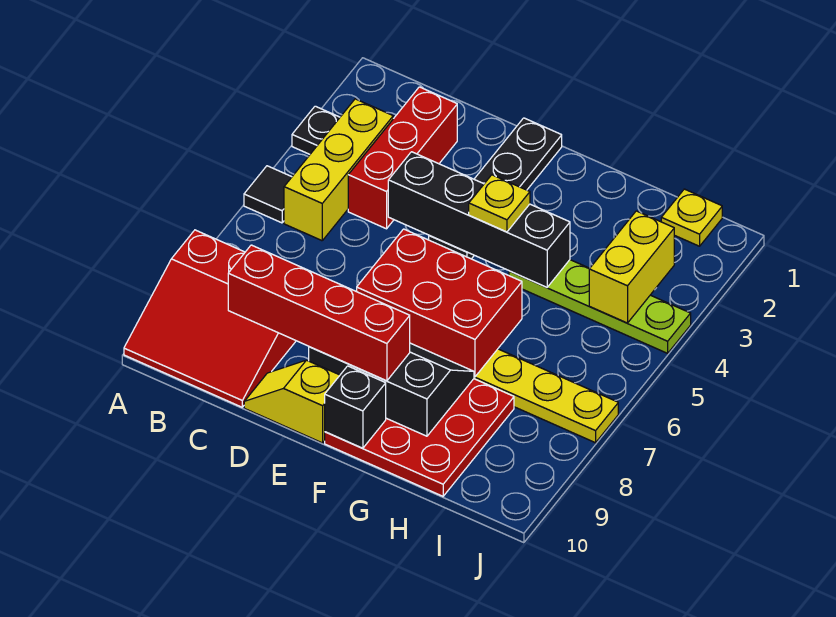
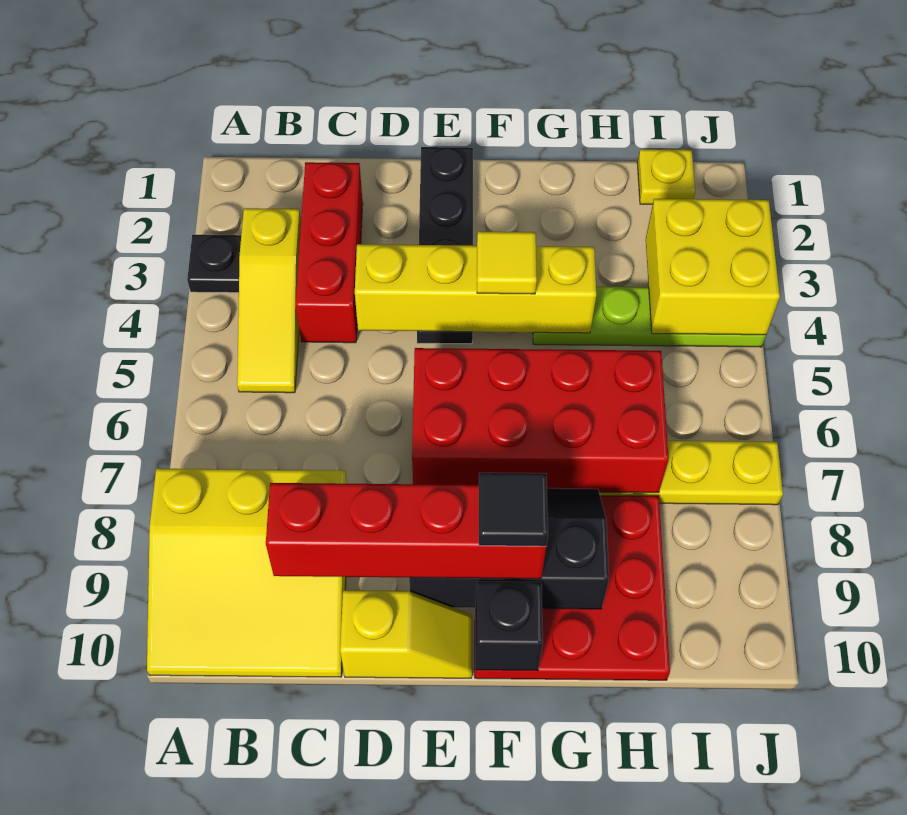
black tile A5 level 1 -> black tile F9 level 4
red slope A8:C10 level 1 top 8 -> yellow slope A8:C10 level 1 top 8
yellow brick B3:B5 level 1 -> yellow slope B3:B5 level 1 top 3
black brick D4:G4 level 2 -> yellow brick D4:G4 level 2
yellow slope D10:E10 level 1 top E -> yellow slope D10:E10 level 1 top D
red brick E6:G7 level 2 -> red brick E6:H7 level 2
yellow plate F4 level 3 -> yellow tile F4 level 3
yellow brick I3:I4 level 2 -> yellow brick I3:J4 level 2

